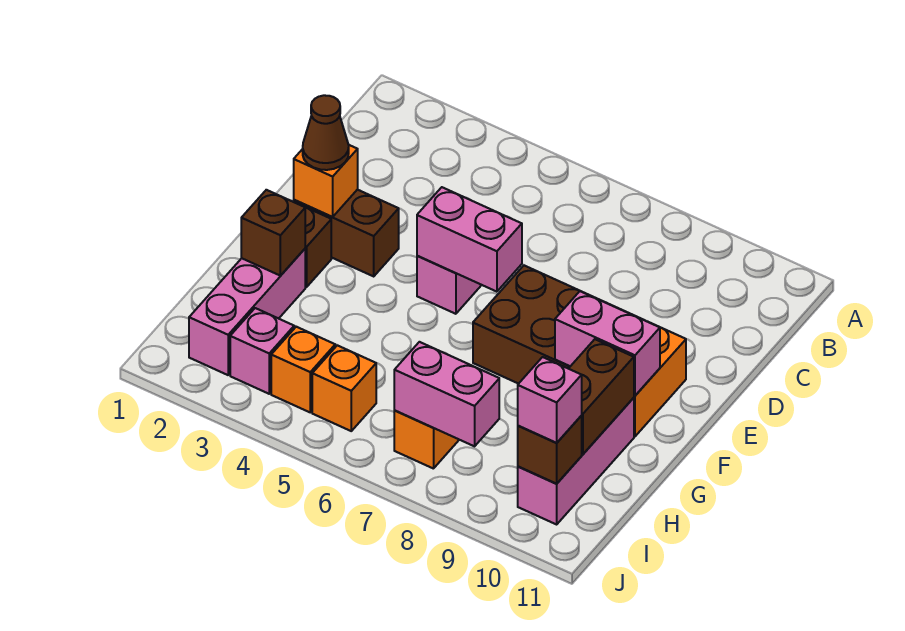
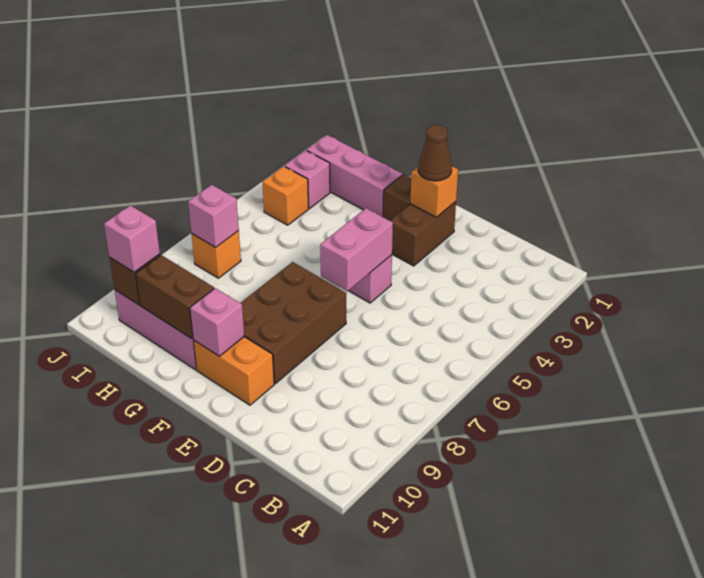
pink brick F9:F10 level 2 -> pink brick F10 level 2
brown brick G2 level 2 -> none
orange brick I5 level 1 -> none
pink brick I7:I8 level 2 -> pink brick I7 level 2

